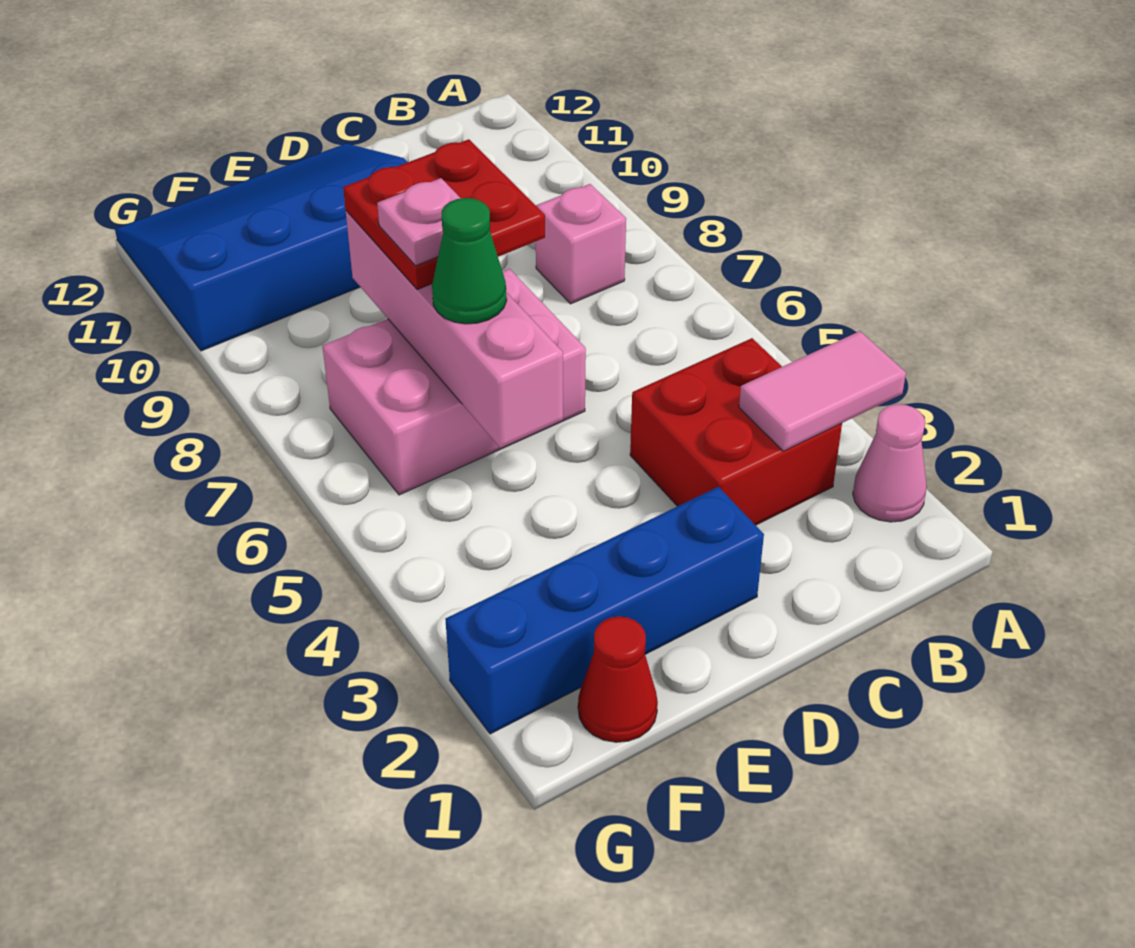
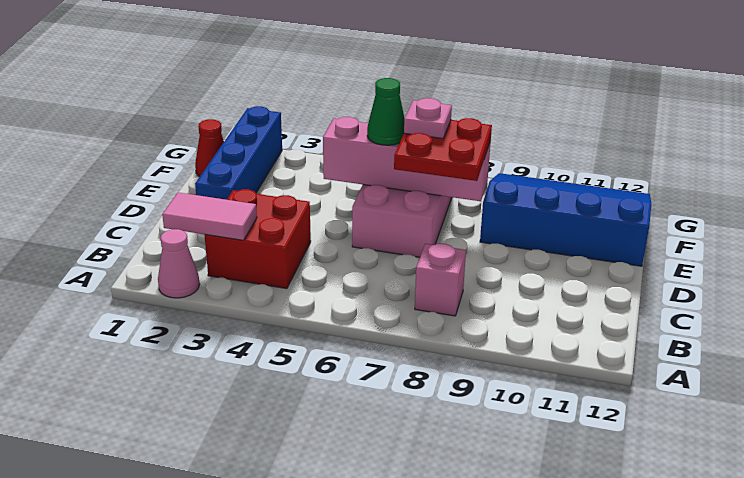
pink tile A3:B3 level 2 -> pink tile B2:B3 level 2
blue slope D10:G12 level 1 top 10 -> blue slope E9:G12 level 1 top E

